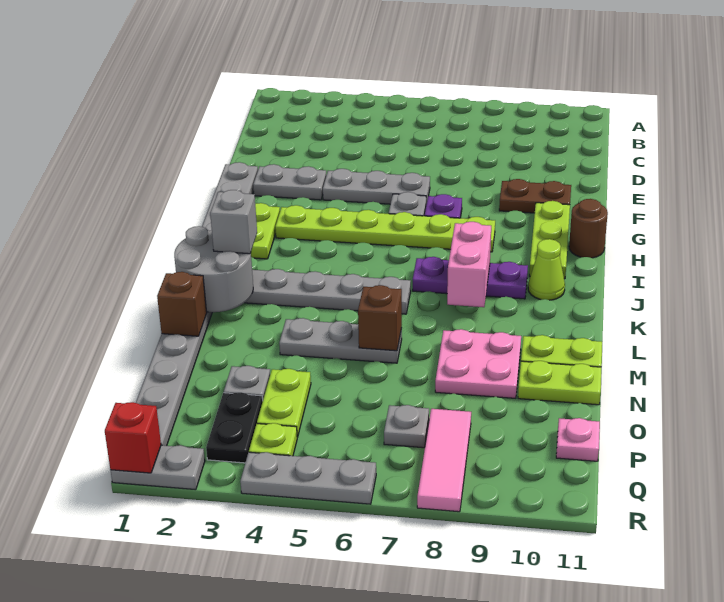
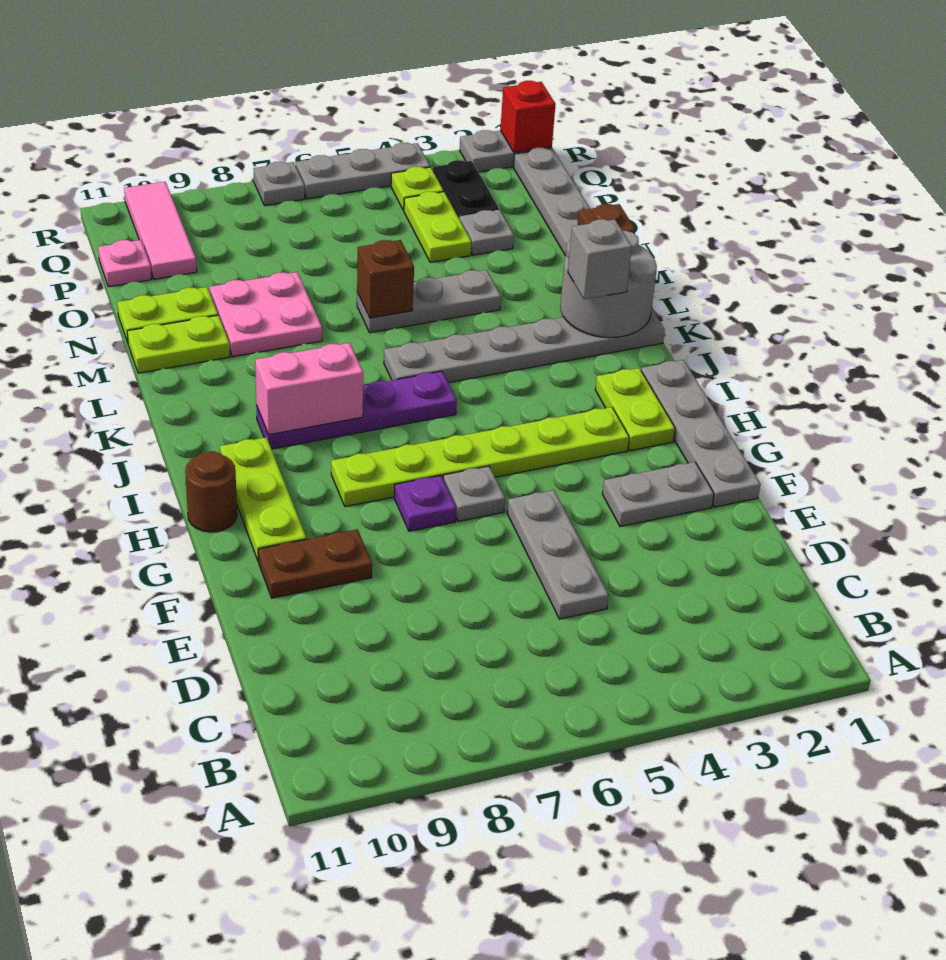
grey plate F4:F6 level 1 -> grey plate D5:F5 level 1
purple plate J7:J9 level 1 -> purple plate J6:J9 level 1
pink brick J8:K8 level 2 -> pink brick J8:J9 level 2
lime cone J10 level 1 -> none
grey plate P7 level 1 -> grey plate R7 level 1
pink tile P8:R8 level 1 -> pink tile P10:R10 level 1

